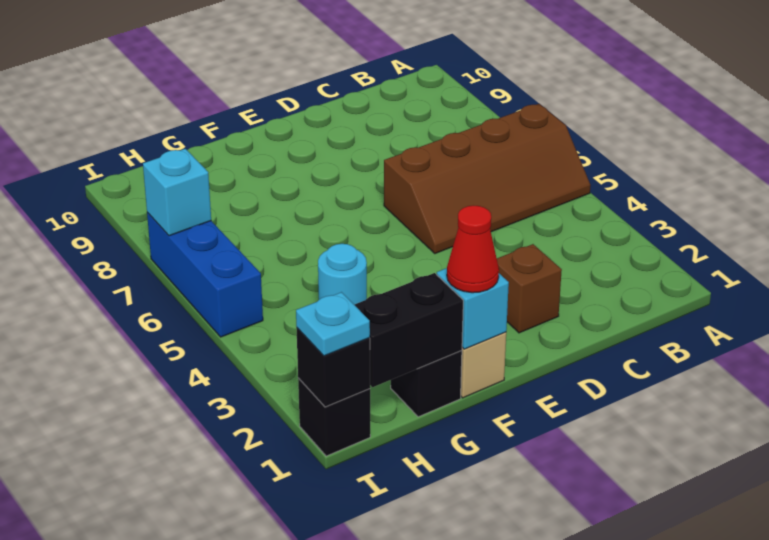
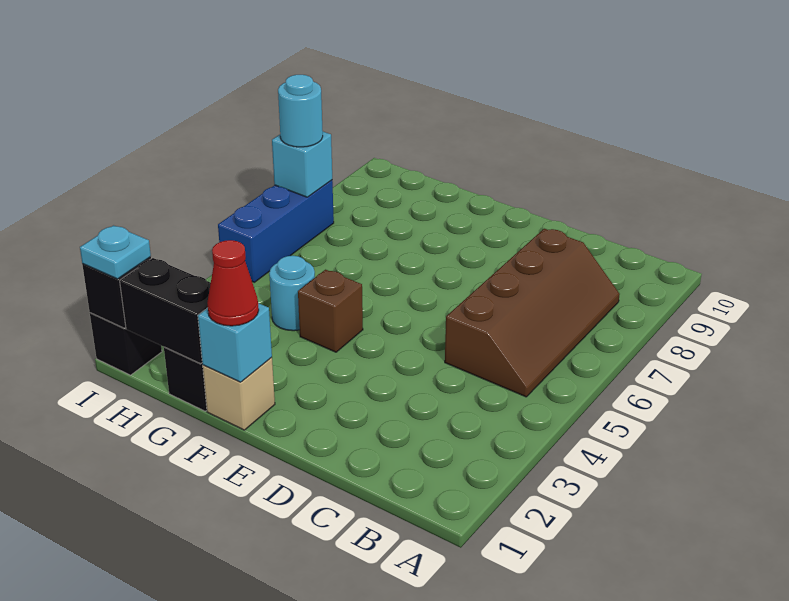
brown slope A5:D6 level 1 top 6 -> brown slope B5:C8 level 1 top C
brown brick D2 level 1 -> brown brick F4 level 1
none -> cyan round brick I7 level 3

